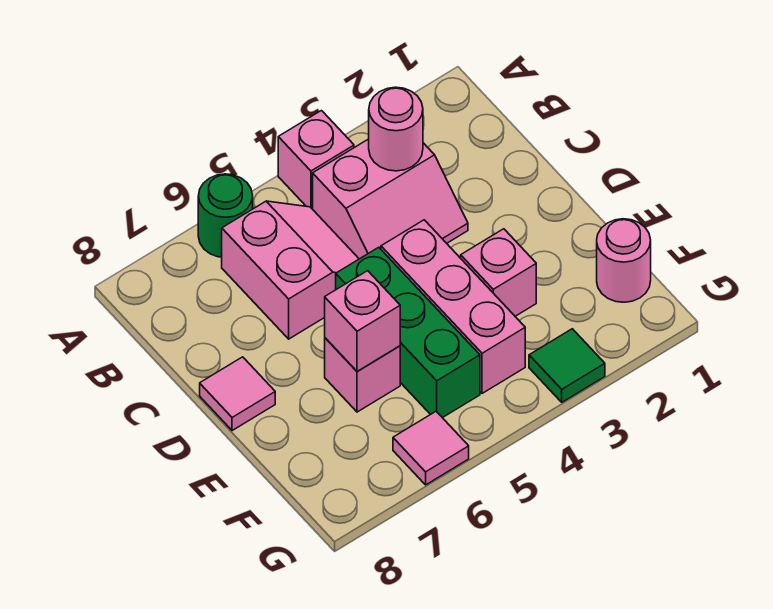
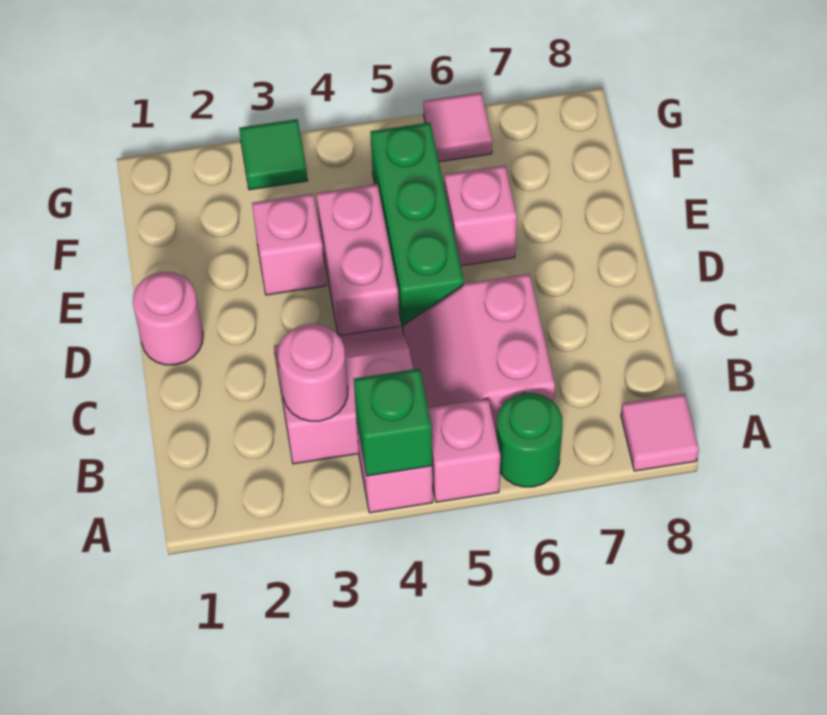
none -> green brick A4 level 2
pink brick D4:F4 level 1 -> pink brick D4:E4 level 1
pink tile D8 level 1 -> pink tile A8 level 1
pink brick E6 level 2 -> pink brick A5 level 1
pink round brick F1 level 1 -> pink round brick D1 level 1

